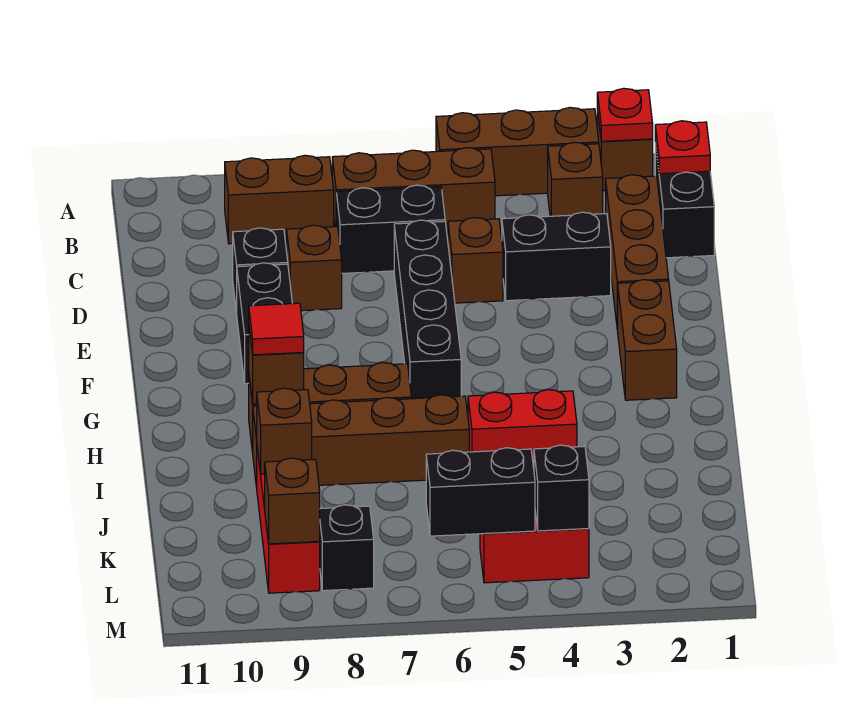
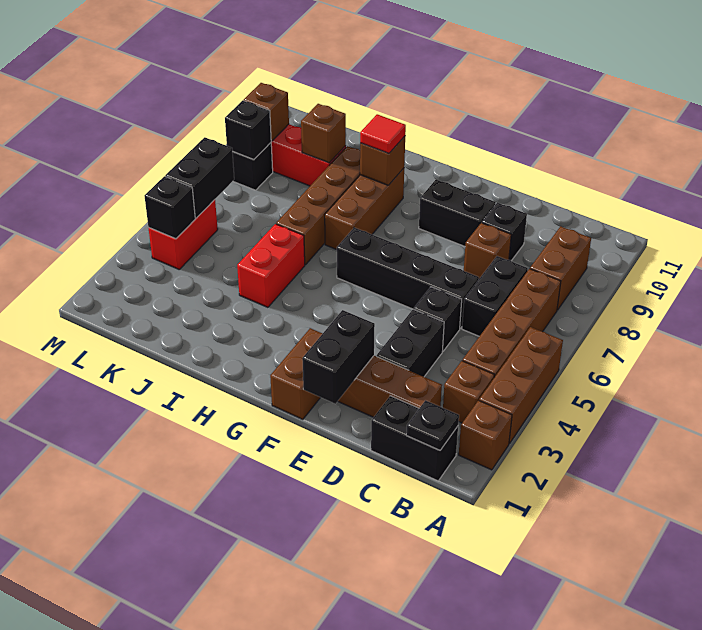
red plate A2 level 2 -> none
red plate B1 level 2 -> black plate B1 level 2
brown brick B5:B7 level 1 -> brown brick B4:B7 level 1
brown brick D5 level 1 -> black brick D5 level 1
none -> black brick E1:E2 level 2
brown brick F2:G2 level 1 -> brown brick F1:F2 level 1
none -> black brick L8 level 2

